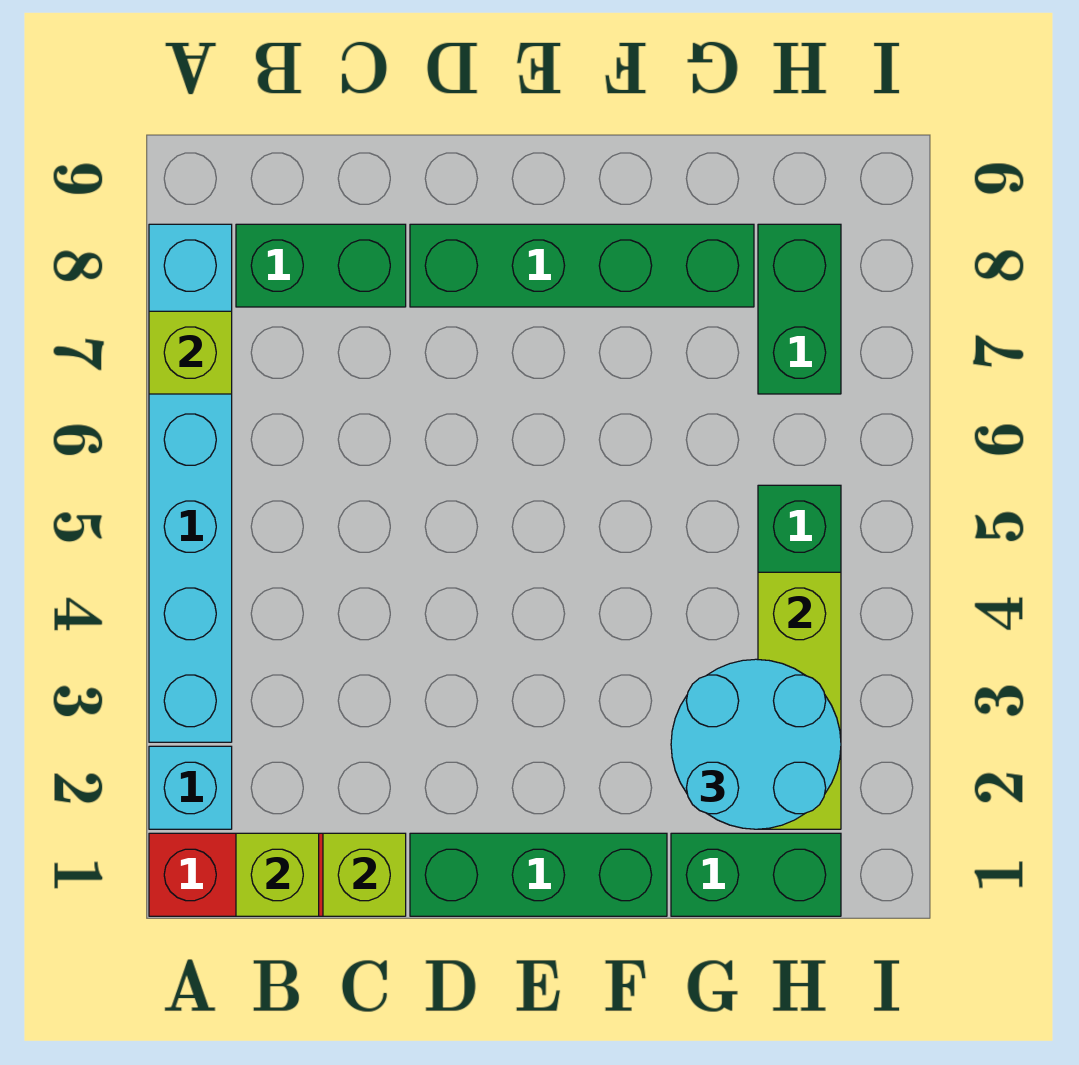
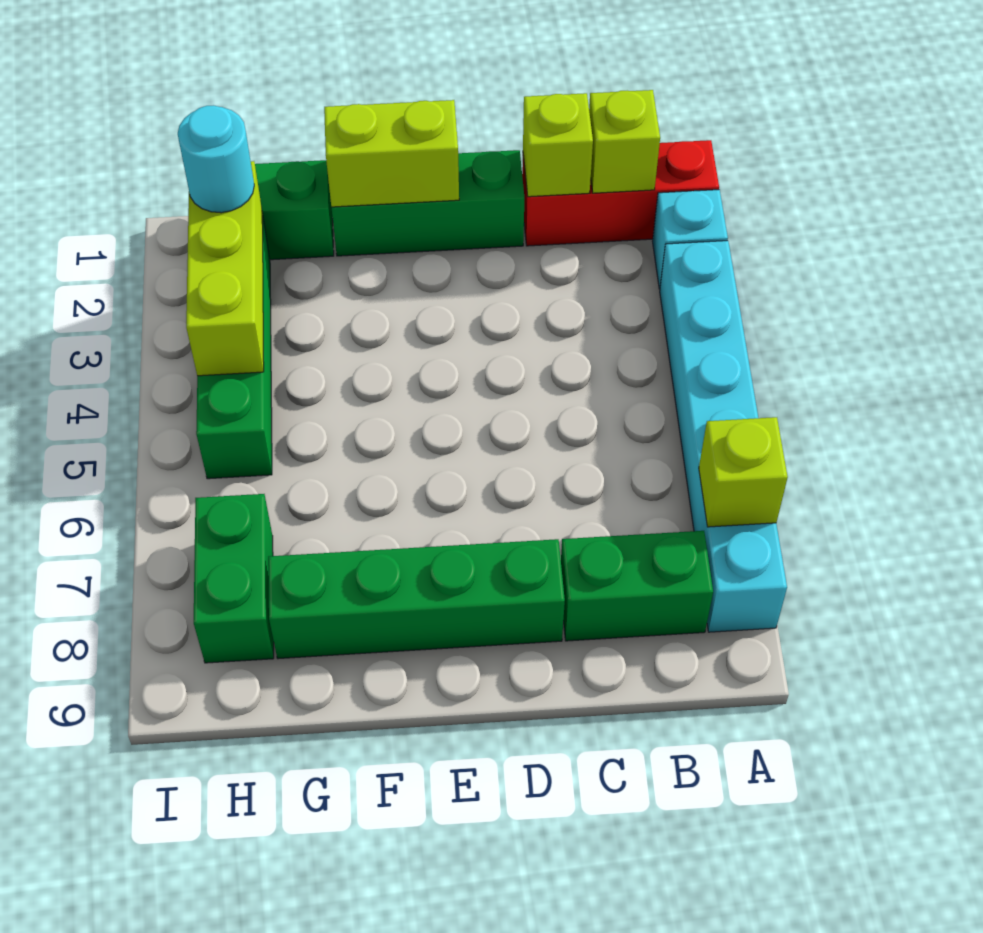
none -> lime brick E1:F1 level 2
cyan round brick G2:H3 level 3 -> cyan round brick H2 level 3

